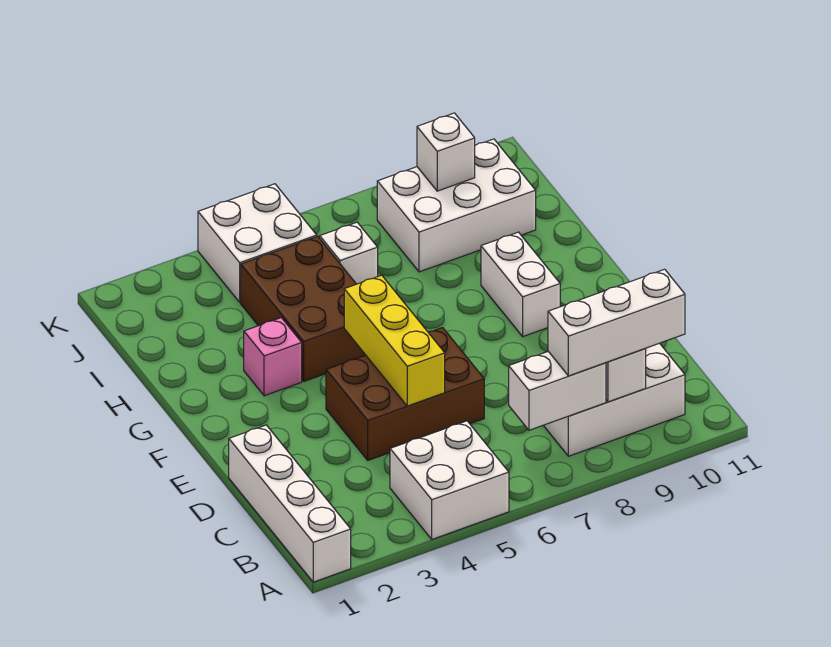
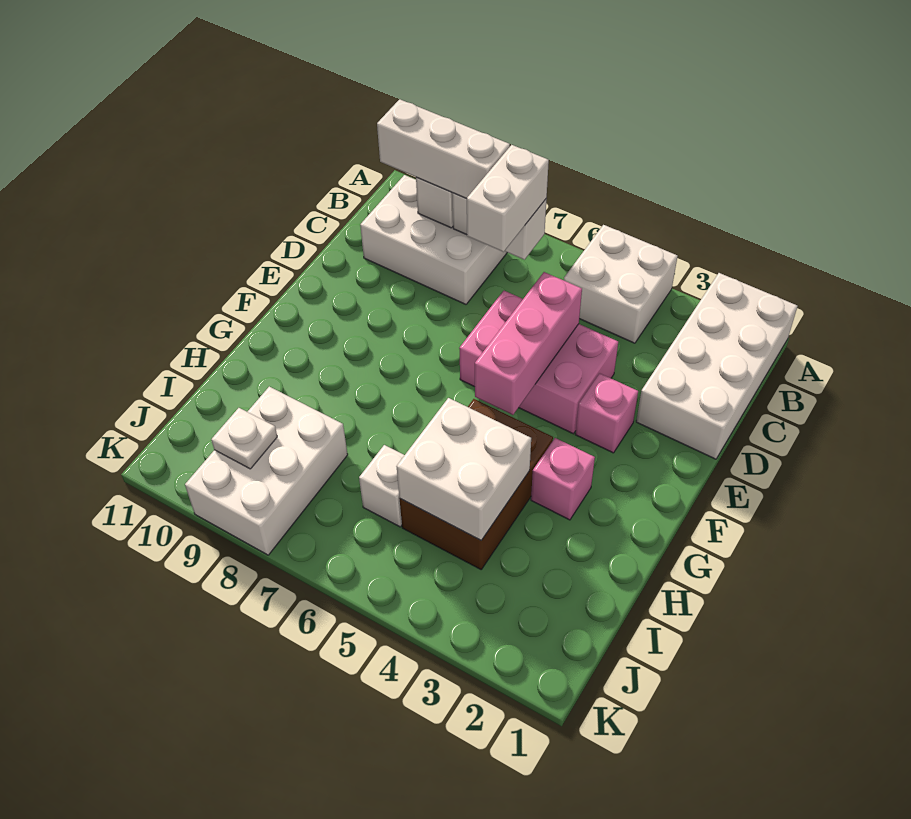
white brick A1:D1 level 1 -> white brick A1:D2 level 1
brown brick D4:E6 level 1 -> pink brick D4:E6 level 1
yellow brick D5:F5 level 2 -> pink brick D5:F5 level 2
none -> pink brick E3 level 1
white brick F9:G9 level 1 -> white brick B7:C7 level 3
white brick I8:J10 level 1 -> white brick I8:K9 level 1
white brick J4:K5 level 1 -> white brick H4:I5 level 2
white brick J9 level 2 -> white plate J9 level 2

